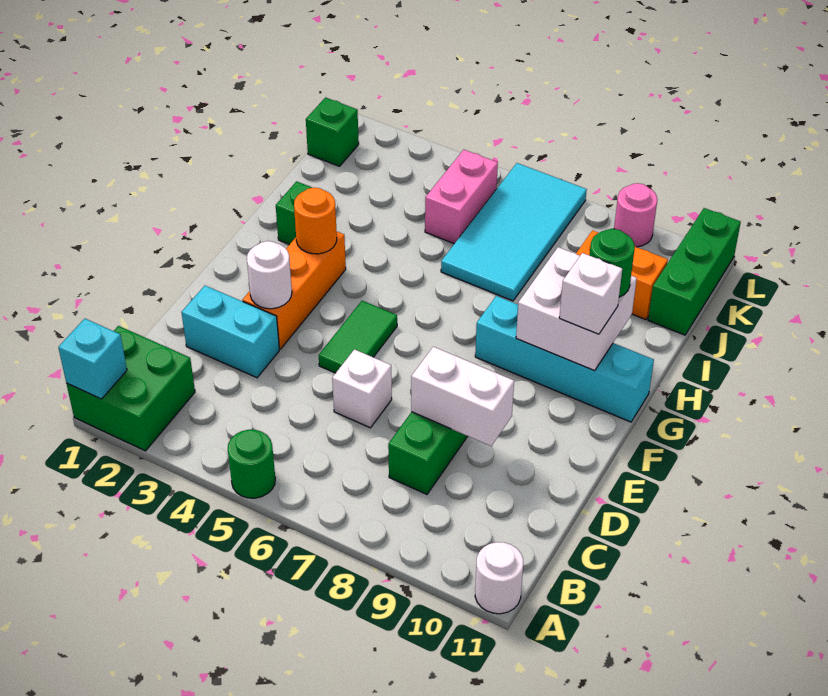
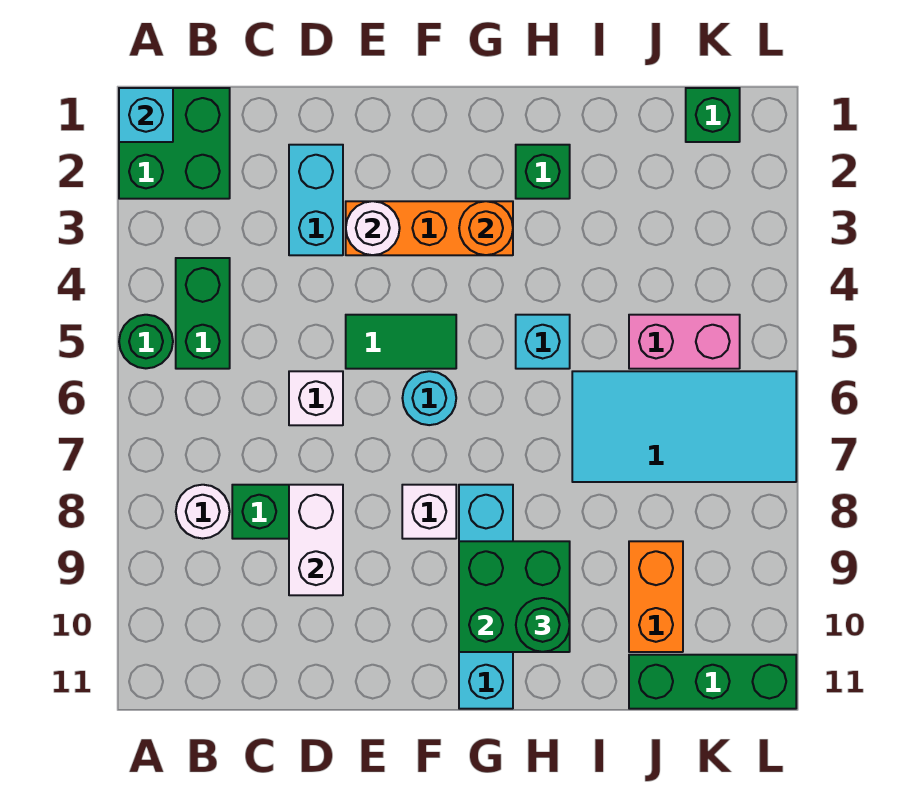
white round brick A11 level 1 -> white round brick B8 level 1
none -> green brick B4:B5 level 1
none -> cyan round brick F6 level 1
white brick G9:H10 level 2 -> green brick G9:H10 level 2
white brick G10 level 3 -> white brick F8 level 1
none -> cyan brick H5 level 1
pink round brick L9 level 1 -> none

